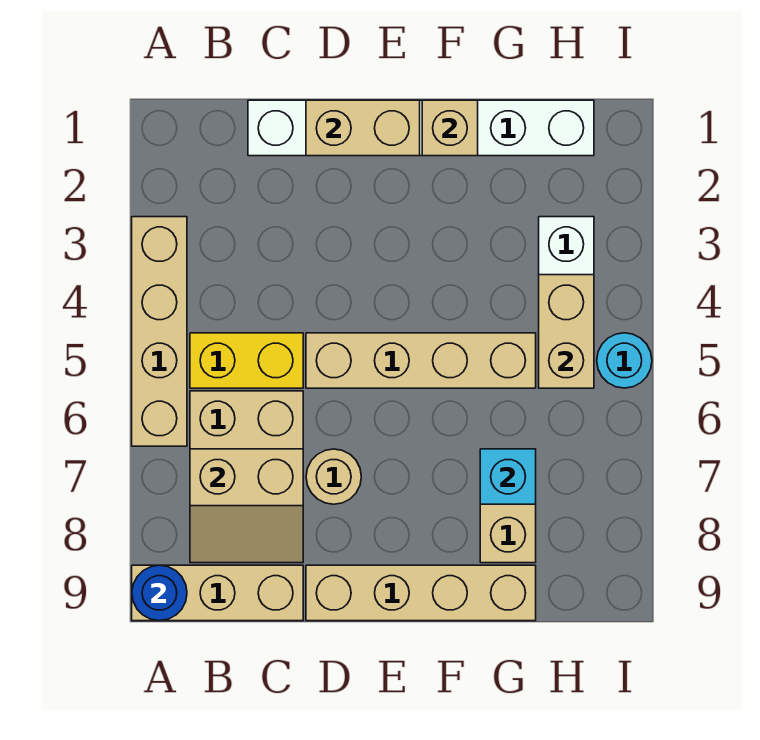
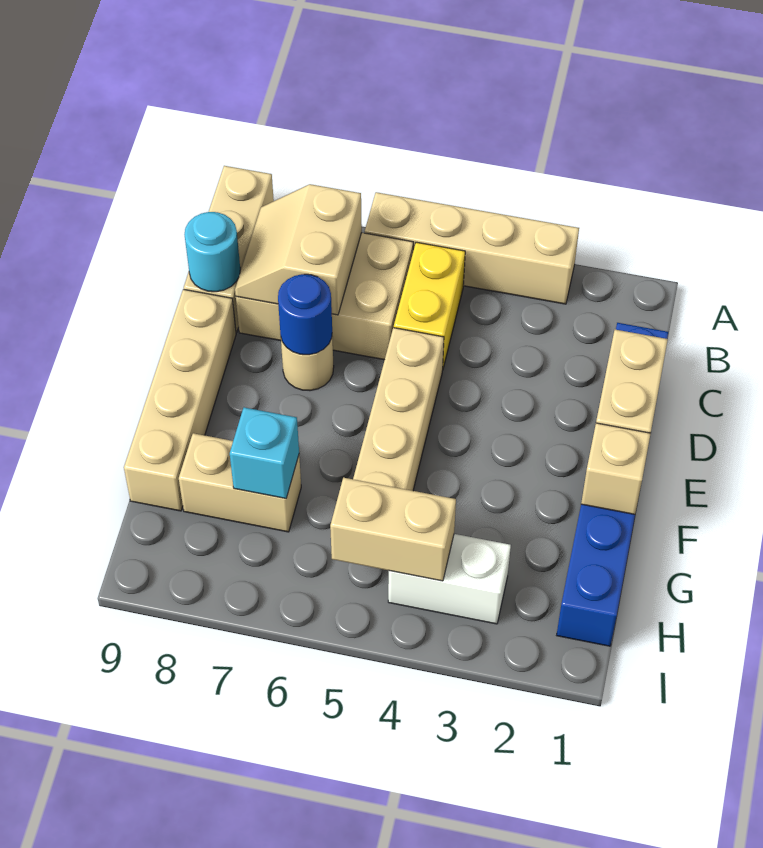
blue round brick A9 level 2 -> blue round brick D7 level 2
white brick C1:H1 level 1 -> blue brick C1:H1 level 1
cyan round brick I5 level 1 -> cyan round brick C9 level 2

